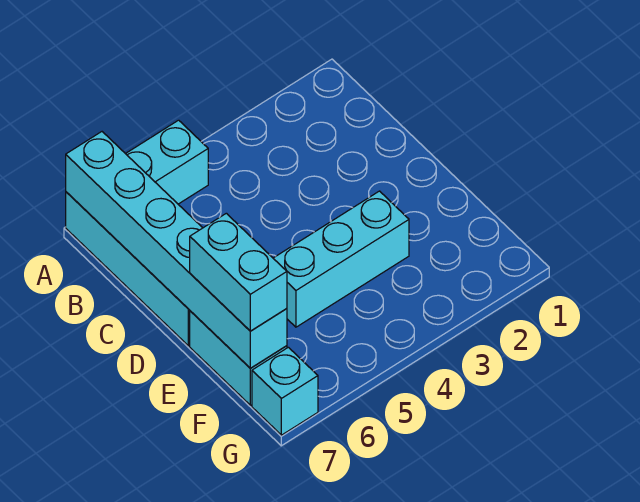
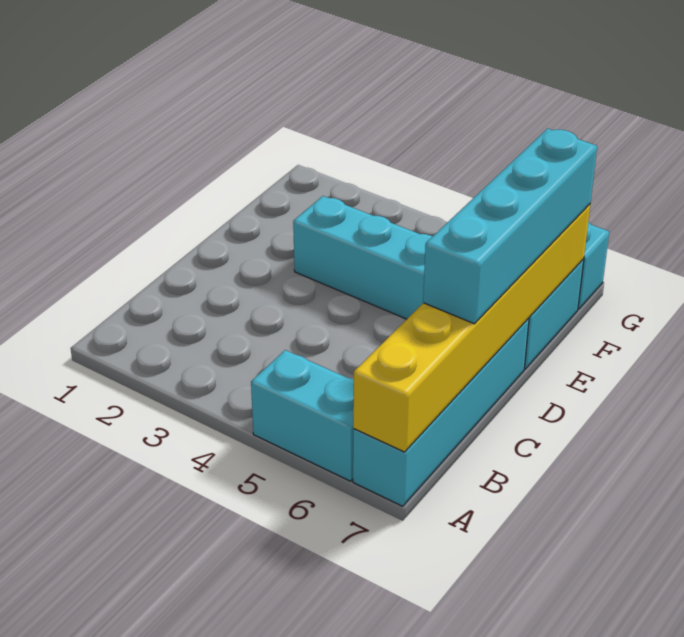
cyan brick A7:F7 level 2 -> yellow brick A7:F7 level 2
cyan brick E7:F7 level 3 -> cyan brick C7:F7 level 3

